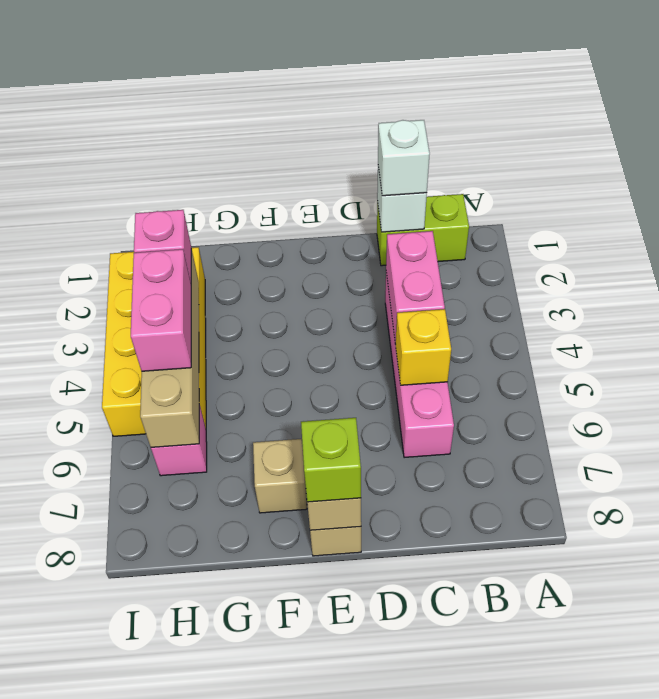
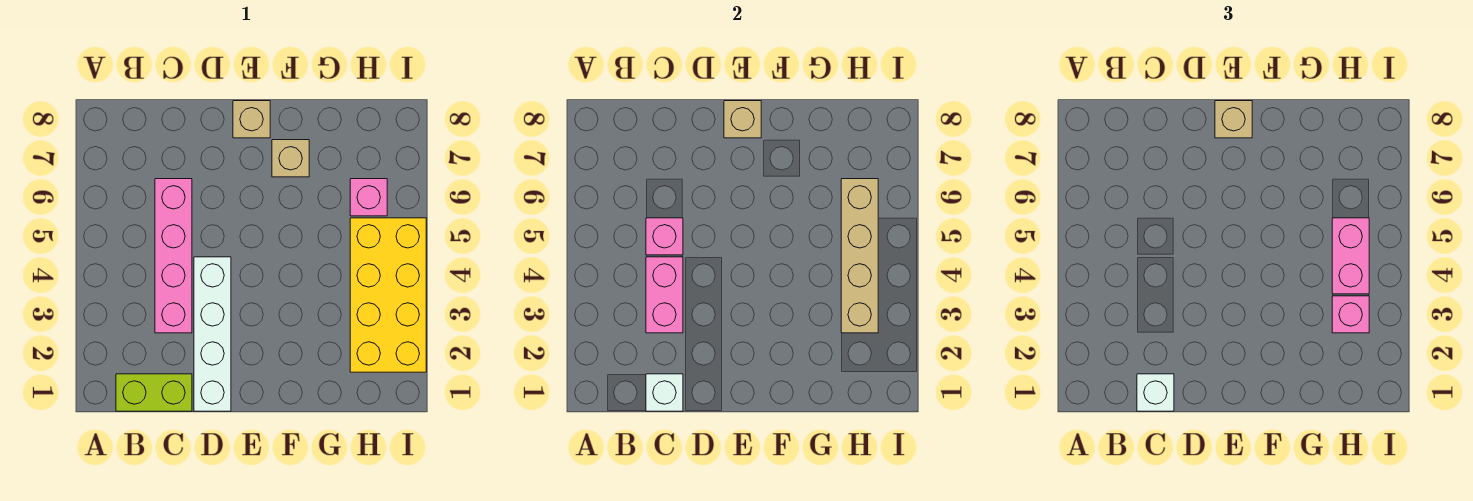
yellow brick C5 level 2 -> pink brick C5 level 2
none -> white brick D1:D4 level 1
lime brick E8 level 3 -> tan brick E8 level 3

